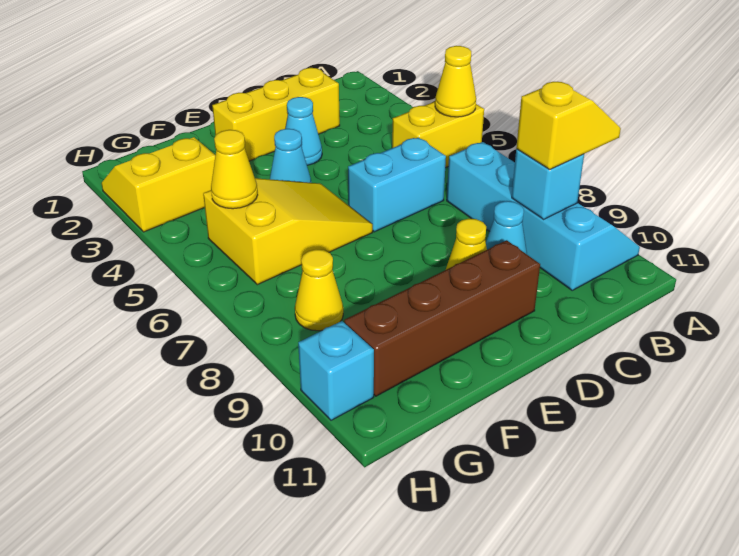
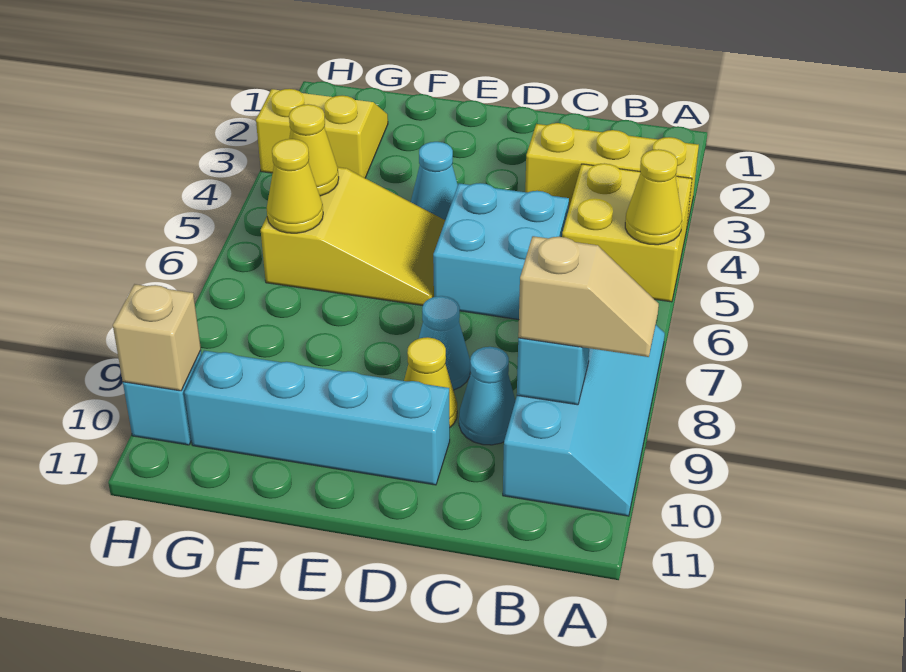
yellow brick A5:B5 level 1 -> yellow brick A4:B5 level 1
yellow slope A9:B9 level 3 top B -> tan slope A9:B9 level 3 top B
yellow brick C2:E2 level 1 -> yellow brick A3:C3 level 1
cyan brick C6:D6 level 1 -> cyan brick C5:D6 level 1
cyan cone D3 level 1 -> cyan cone D8 level 1
brown brick D10:G10 level 1 -> cyan brick D10:G10 level 1
yellow cone G8 level 1 -> yellow cone G6 level 2
none -> tan brick H10 level 2

